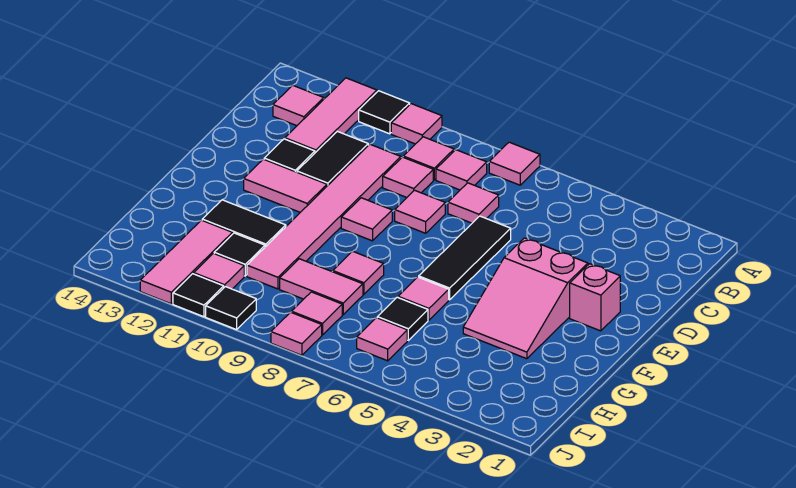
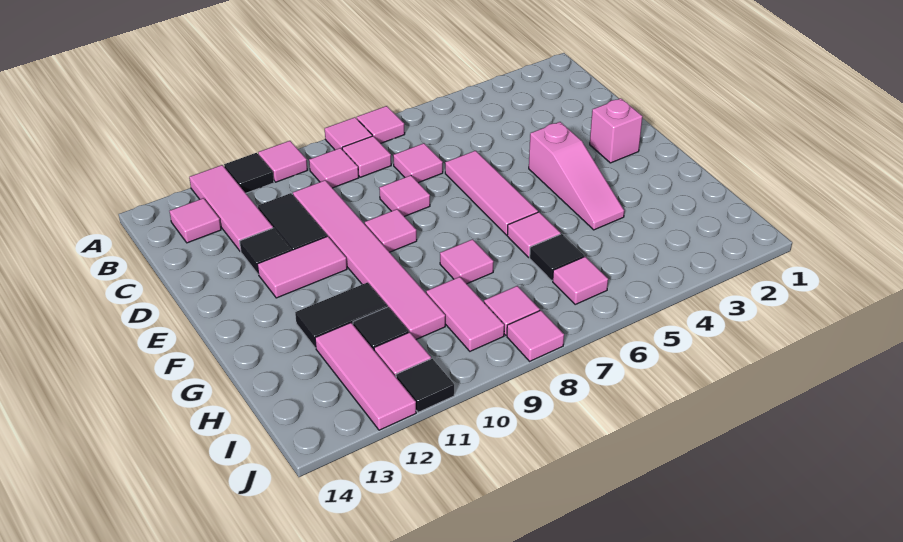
pink tile C9 level 1 -> pink tile A8 level 1
black tile D6:F6 level 1 -> pink tile D6:F6 level 1
pink slope E3:G4 level 1 top E -> pink slope E4:G4 level 1 top E
pink tile H8:H9 level 1 -> pink tile H9:I9 level 1
black tile J10 level 1 -> none

